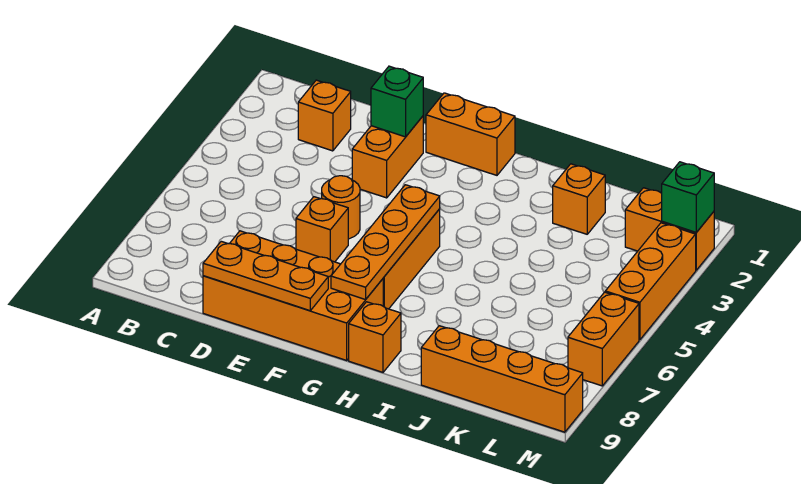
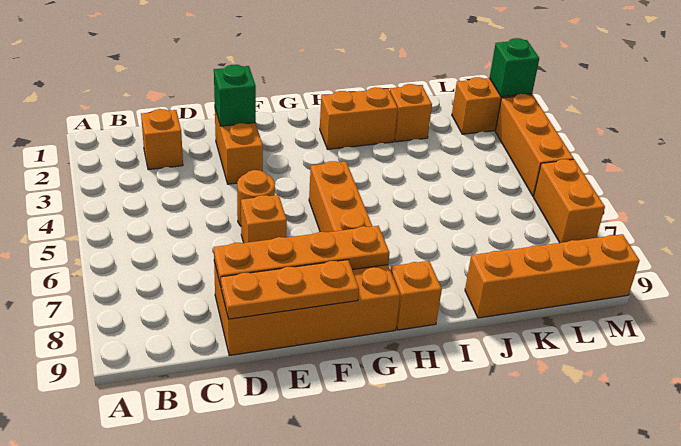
orange brick F1:G1 level 1 -> orange brick H2:I2 level 1
orange plate G5:G8 level 2 -> orange plate D8:G8 level 2

